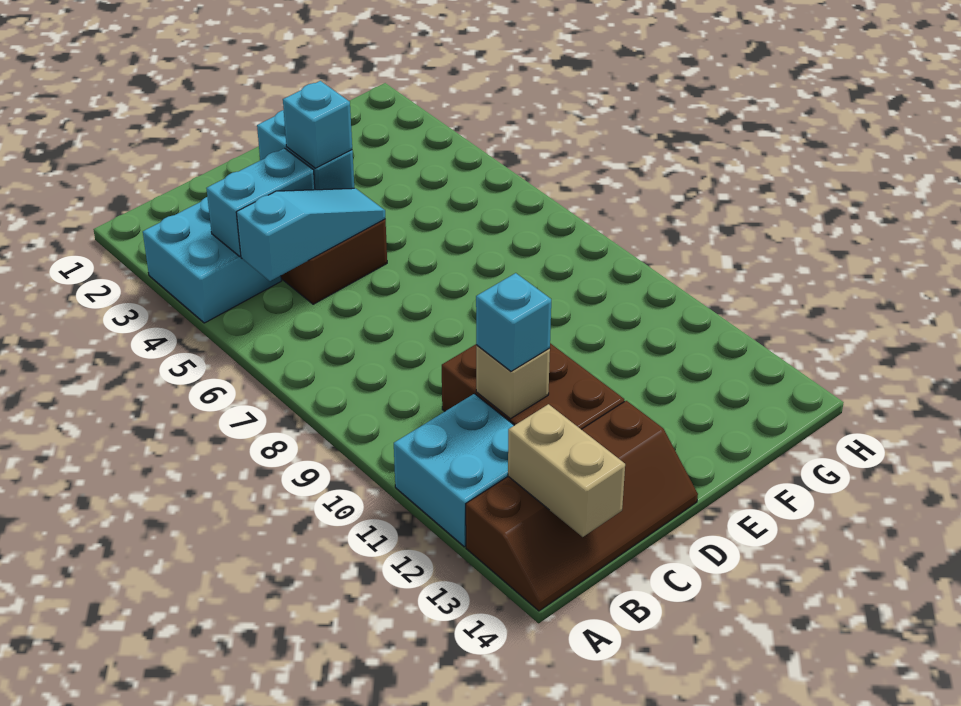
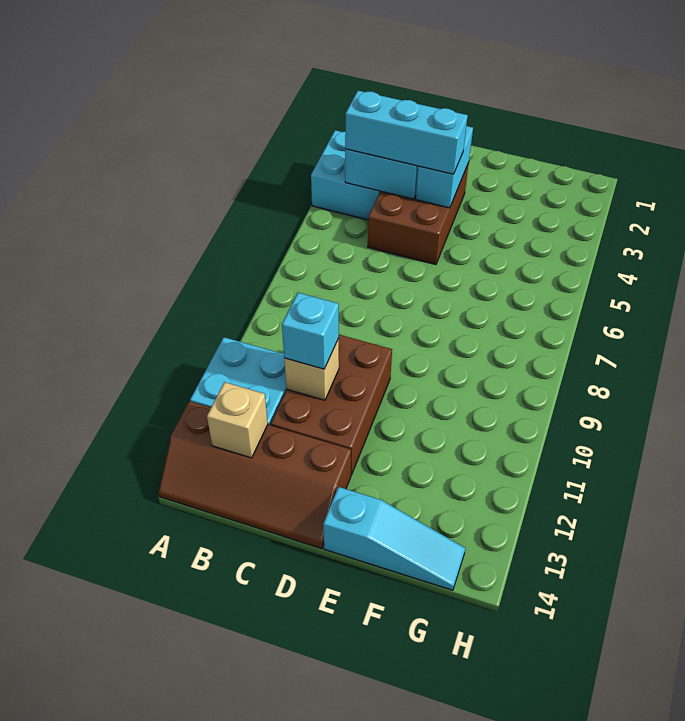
cyan slope B5:D5 level 2 top B -> cyan slope E14:G14 level 1 top E
tan brick B13:B14 level 2 -> tan brick B13 level 2
cyan brick D4 level 3 -> cyan brick B4:D4 level 3

